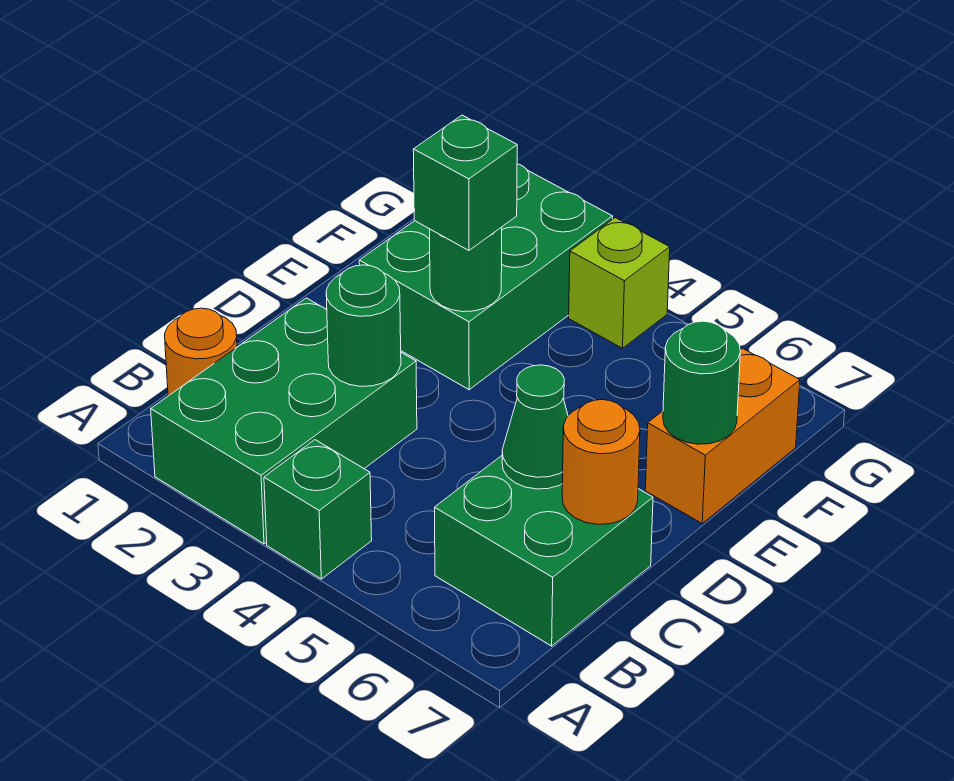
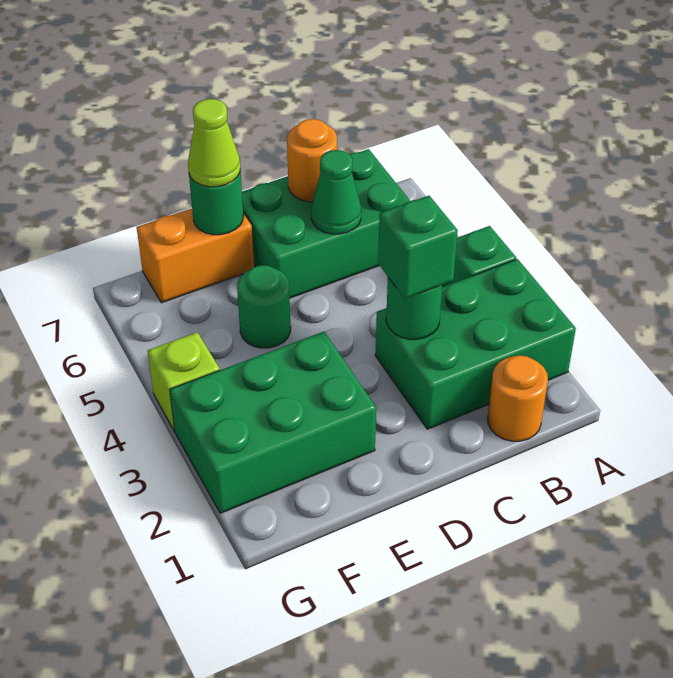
green brick B6:C7 level 1 -> green brick B6:D7 level 1
green round brick E3 level 2 -> green round brick E5 level 1
green brick E3 level 3 -> green brick C3 level 3
none -> lime cone E7 level 3

